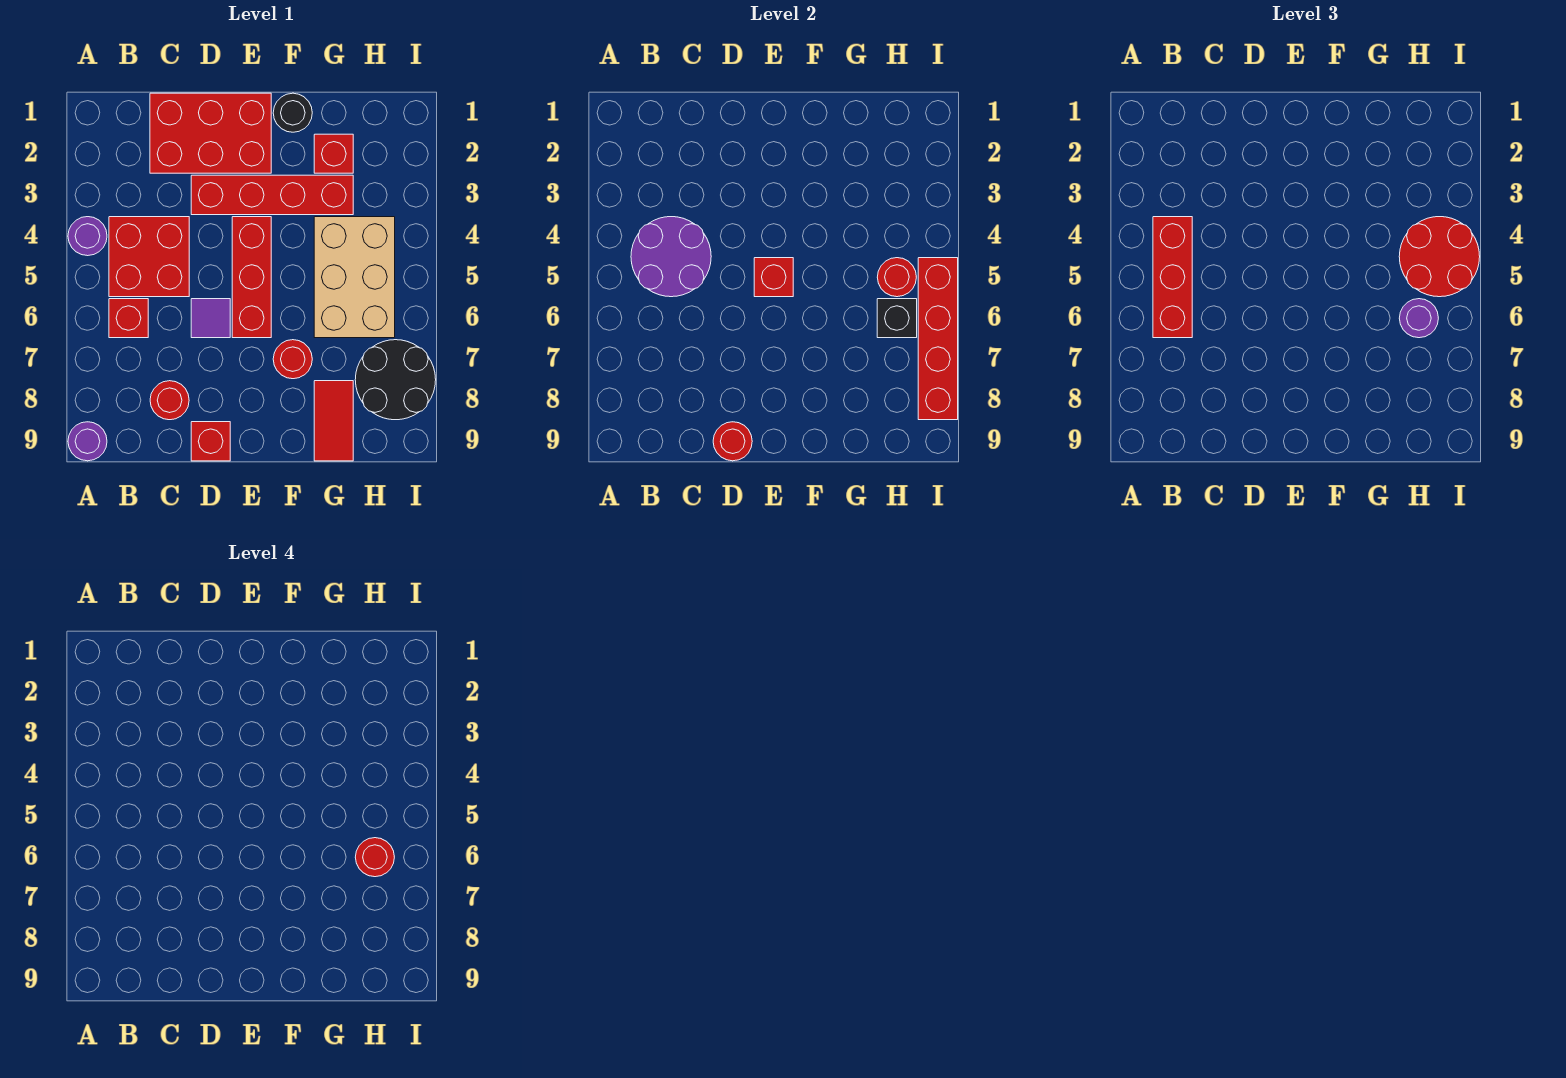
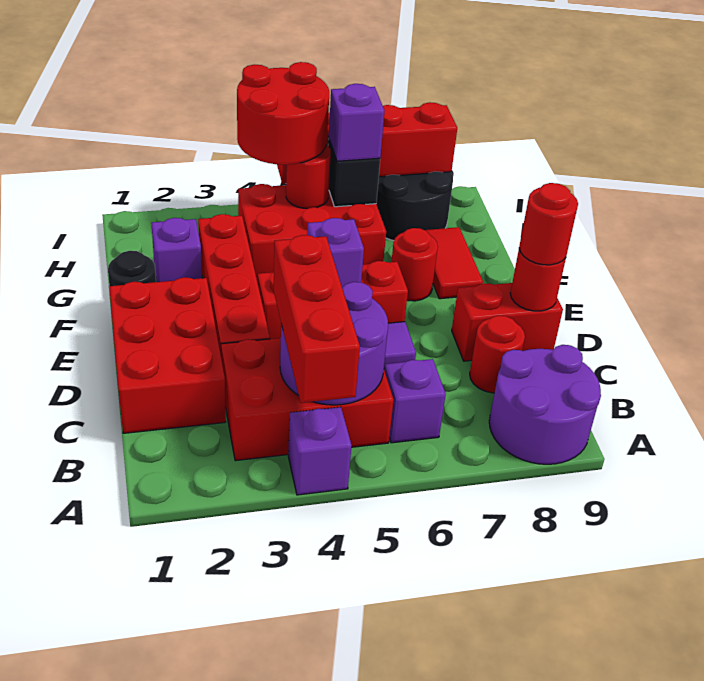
purple round brick A4 level 1 -> purple brick A4 level 1
purple round brick A9 level 1 -> purple round brick A8:B9 level 1
red brick B4:C5 level 1 -> red brick B3:C5 level 1
red brick B4:B6 level 3 -> red brick A4:C4 level 3
red brick B6 level 1 -> purple brick B6 level 1
red brick D9 level 1 -> red brick D8:D9 level 1
red brick E5 level 2 -> purple brick E5 level 2
red brick G2 level 1 -> purple brick G2 level 1
tan brick G4:H6 level 1 -> red brick G4:H6 level 1
red tile G8:G9 level 1 -> red tile F8:G8 level 1
purple round brick H6 level 3 -> purple brick H6 level 3
red round brick H6 level 4 -> red round brick D9 level 3

